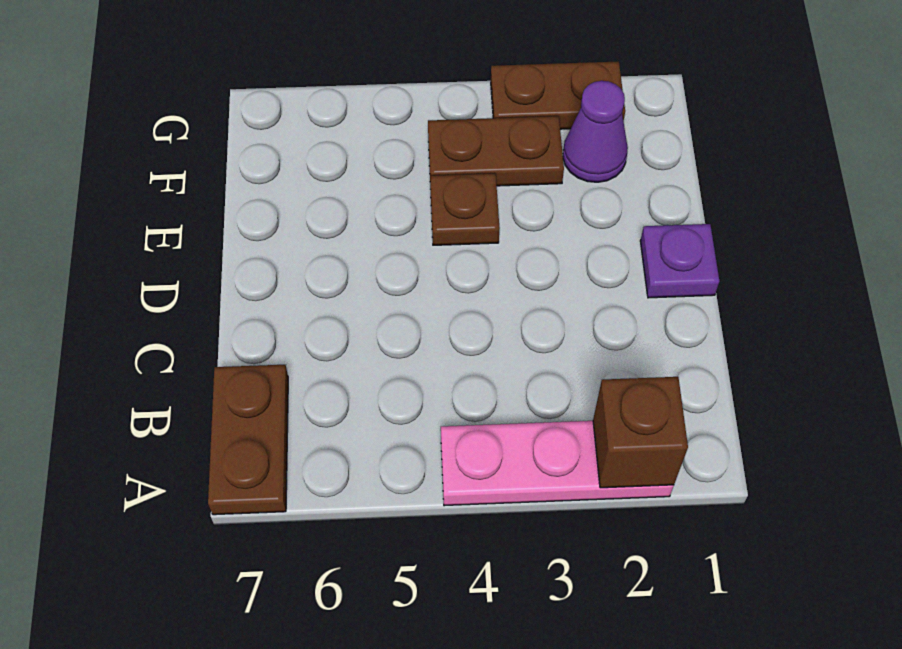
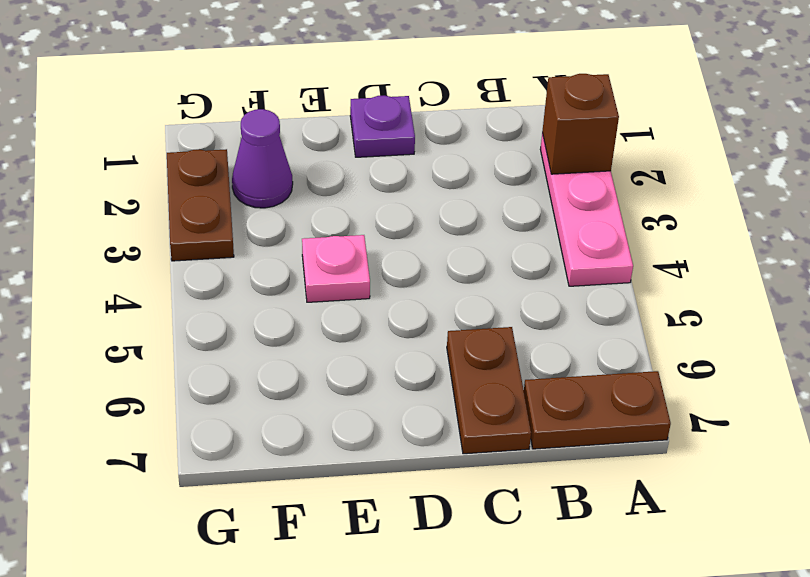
brown plate E4 level 1 -> pink plate E4 level 1
brown plate F3:F4 level 1 -> brown plate C6:C7 level 1

